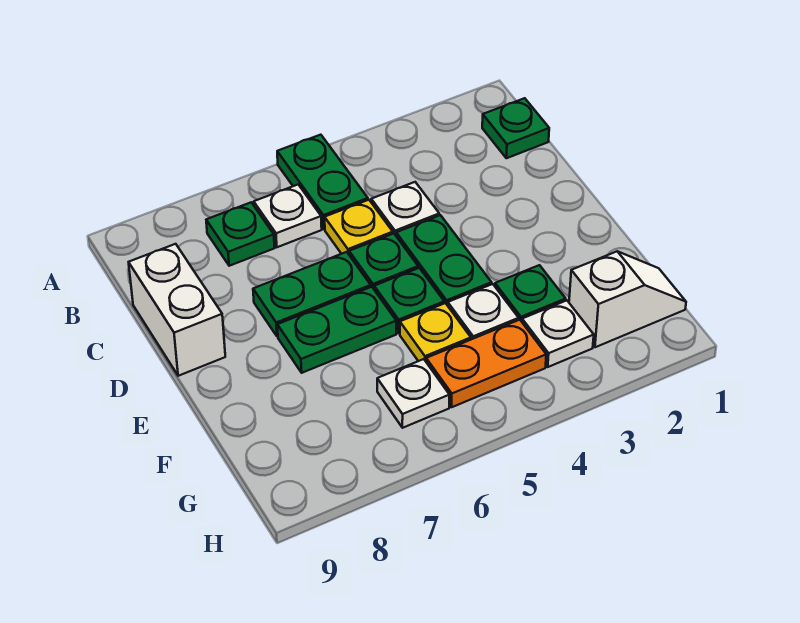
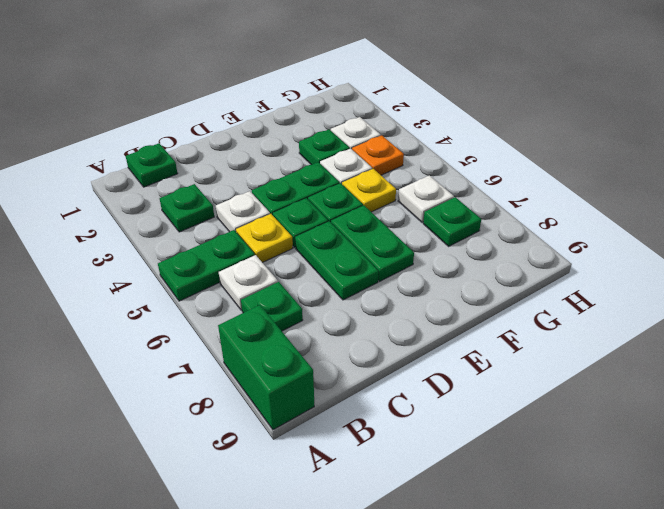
none -> green brick A8:A9 level 1
none -> green plate B3 level 1
white brick C9:D9 level 1 -> none
white slope G1:G2 level 1 top 2 -> none
orange plate G4:G5 level 1 -> orange plate G4 level 1
none -> green plate G7 level 1

